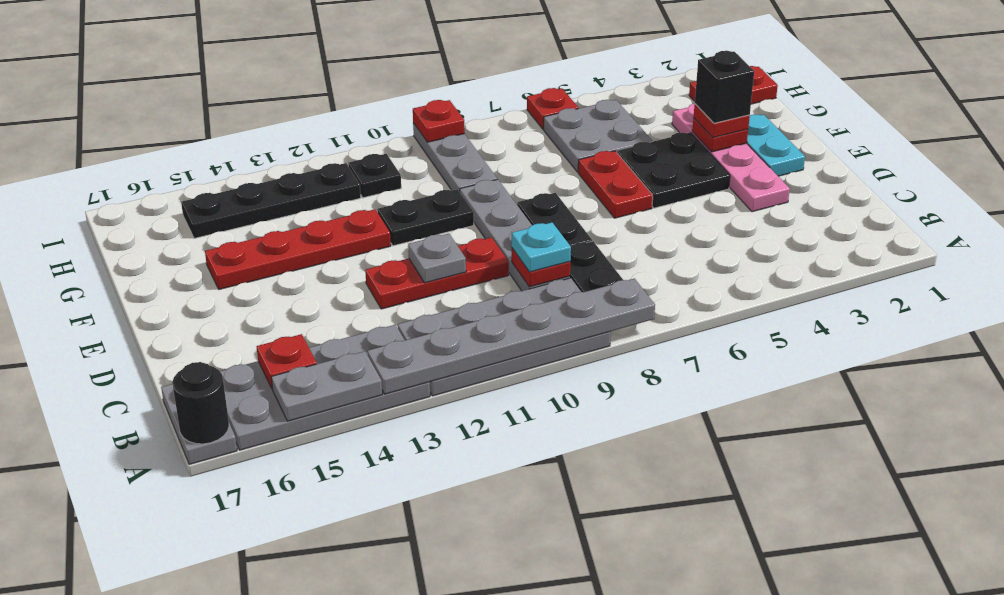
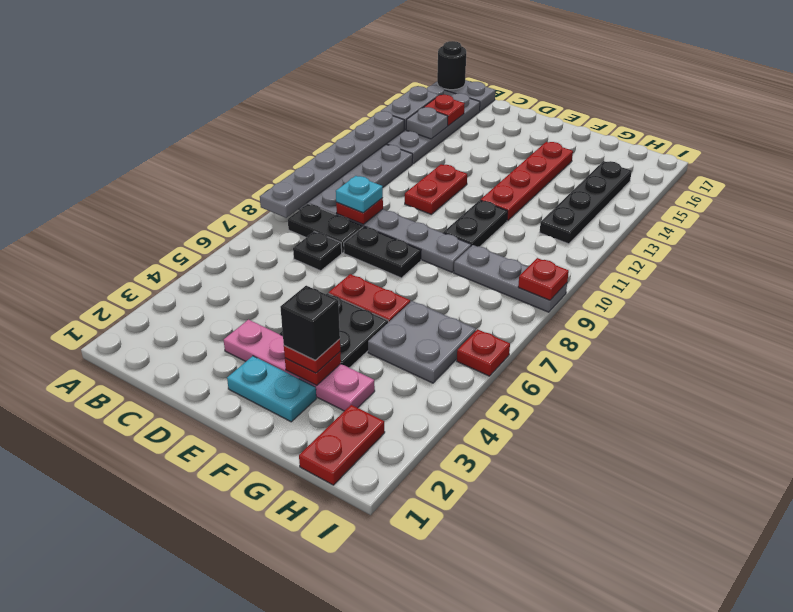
red plate D10:D12 level 1 -> red plate D11:D12 level 1
grey plate D11 level 2 -> grey plate B14 level 2
black plate H11 level 1 -> black plate C7 level 1

